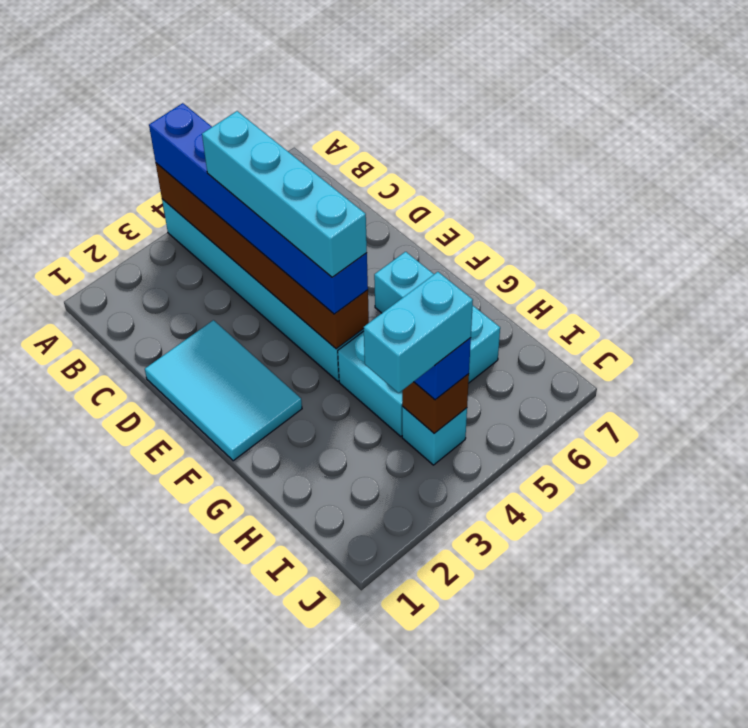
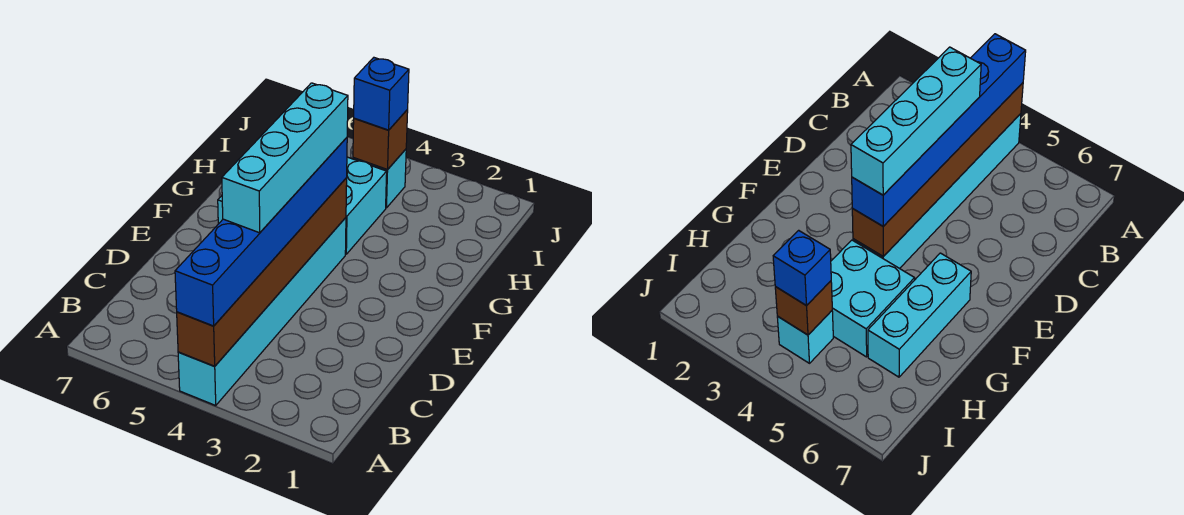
cyan tile D1:F2 level 1 -> none
cyan brick I3:I4 level 4 -> none

